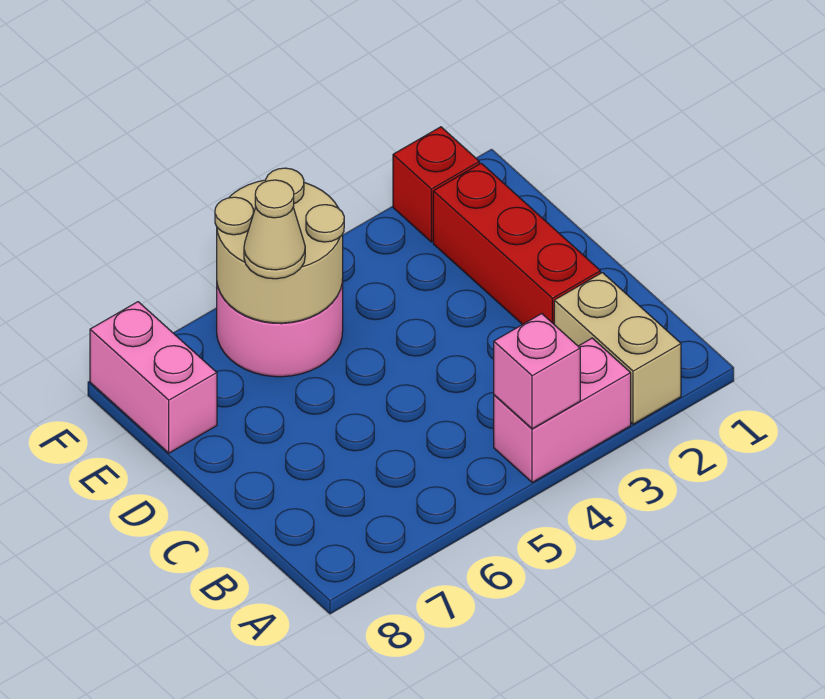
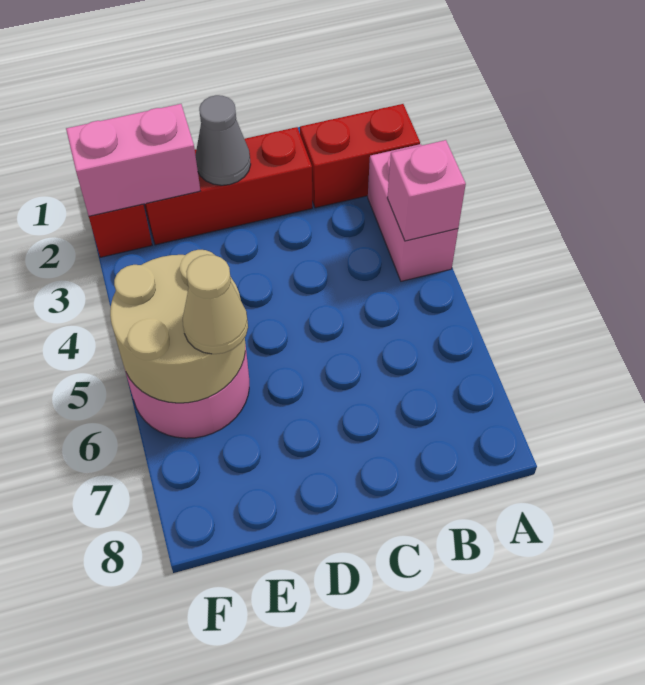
tan brick A2:B2 level 1 -> red brick A2:B2 level 1
none -> grey cone D2 level 2
pink brick E8:F8 level 1 -> pink brick E2:F2 level 2

